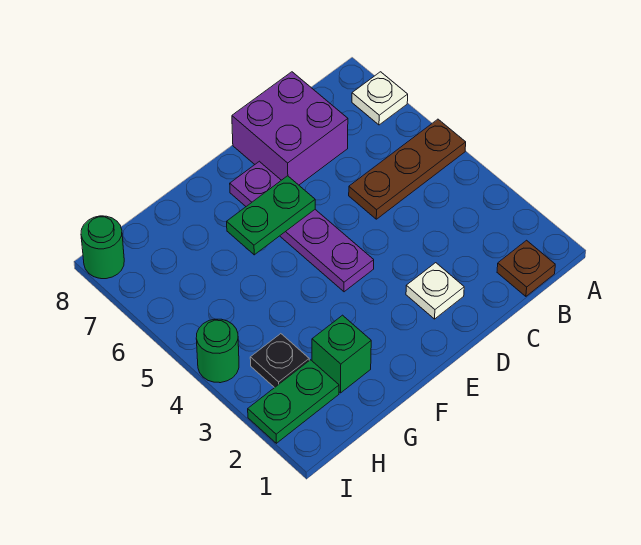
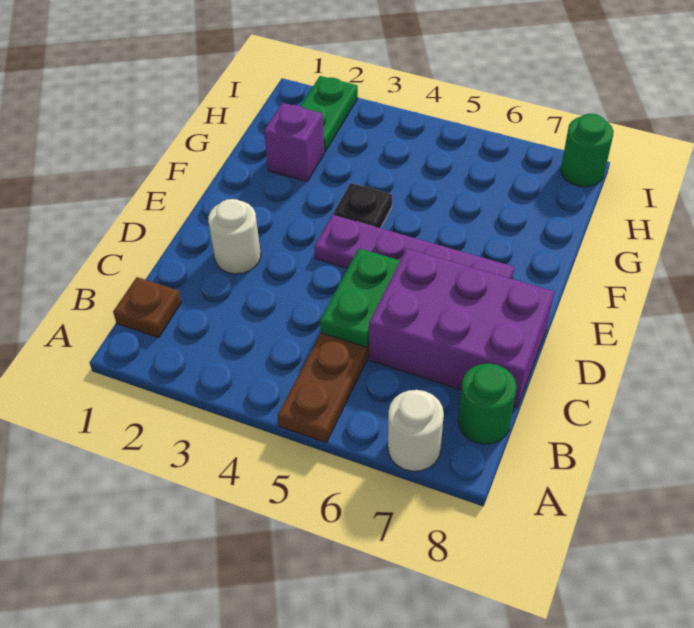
white plate A7 level 1 -> white round brick A7 level 1
purple brick C7:D8 level 1 -> purple brick C6:D8 level 1
white plate D2 level 1 -> white round brick D2 level 1
green plate E6:F6 level 2 -> green plate C5:D5 level 2
green brick G2 level 1 -> purple brick G2 level 1
black plate H3 level 1 -> black plate F4 level 1
green round brick I4 level 1 -> green round brick B8 level 1

